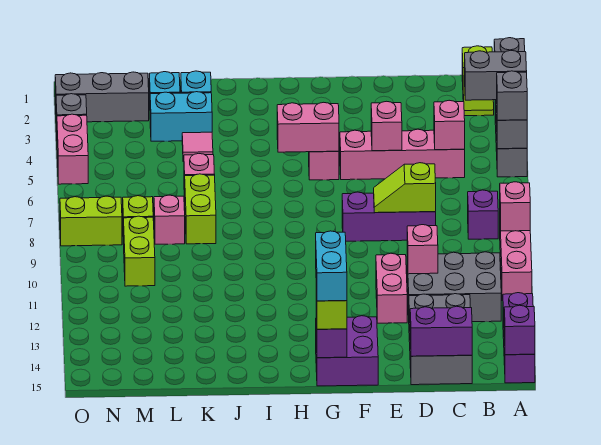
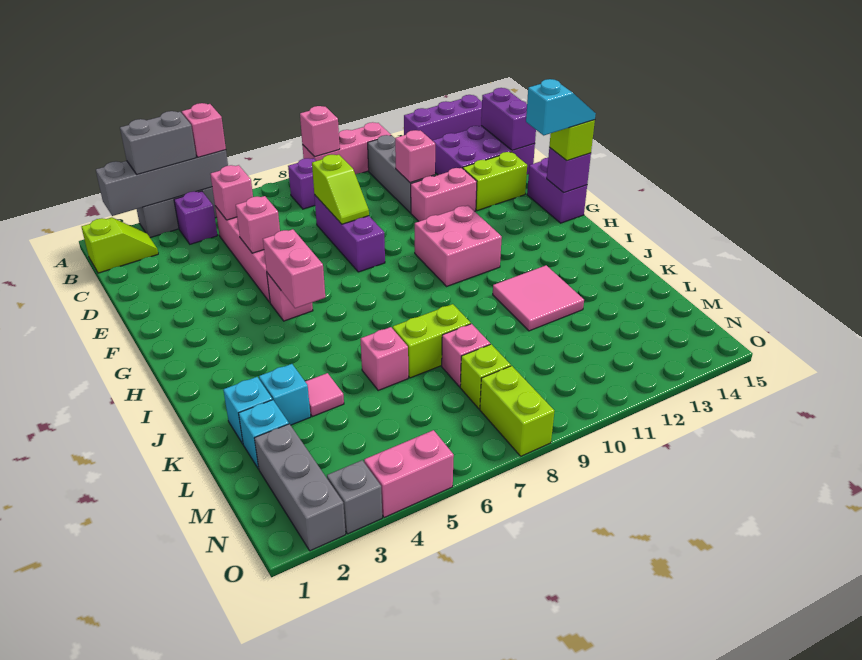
grey brick A4:B4 level 3 -> grey brick A3:A4 level 3
grey brick A5 level 3 -> pink brick A5 level 3
purple brick A15 level 2 -> purple brick B4 level 1
grey brick B11:D12 level 1 -> grey brick B11:D11 level 1
grey brick C13:D15 level 1 -> purple brick C13:D15 level 1
purple brick F14:G15 level 1 -> purple brick F15:G15 level 1
none -> pink brick G10:H11 level 1
cyan brick G14:G15 level 4 -> cyan slope G14:G15 level 4 top 14
none -> pink tile J11:K12 level 1
cyan brick K3:L3 level 1 -> cyan brick K3 level 1
lime brick M9:M10 level 1 -> lime brick E13:E14 level 1

